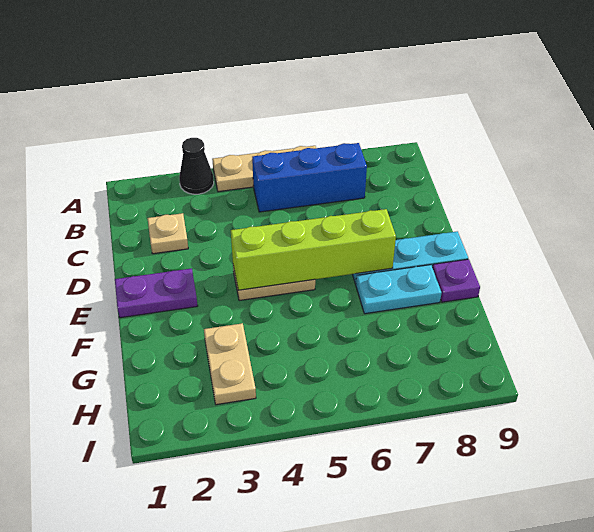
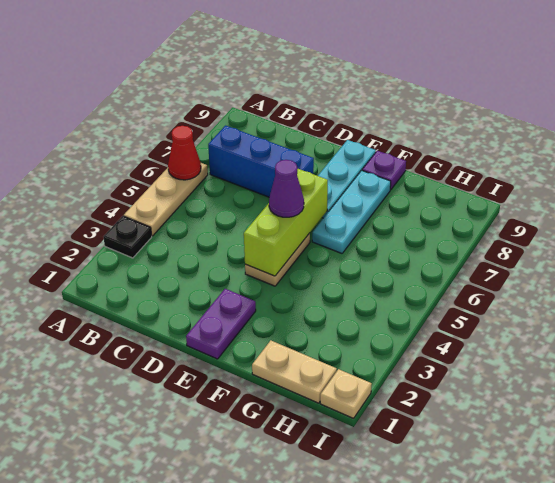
black cone A3 level 1 -> black plate A3 level 1
none -> red cone A6 level 2
blue brick B5:B7 level 1 -> blue brick B7:D7 level 1
tan plate C2 level 1 -> tan plate I1 level 1
lime brick E4:E7 level 2 -> lime brick E4:E6 level 2
none -> purple cone E5 level 3
cyan plate F7:F8 level 1 -> cyan plate F6:F8 level 1
tan plate G3:H3 level 1 -> tan plate G1:H1 level 1

